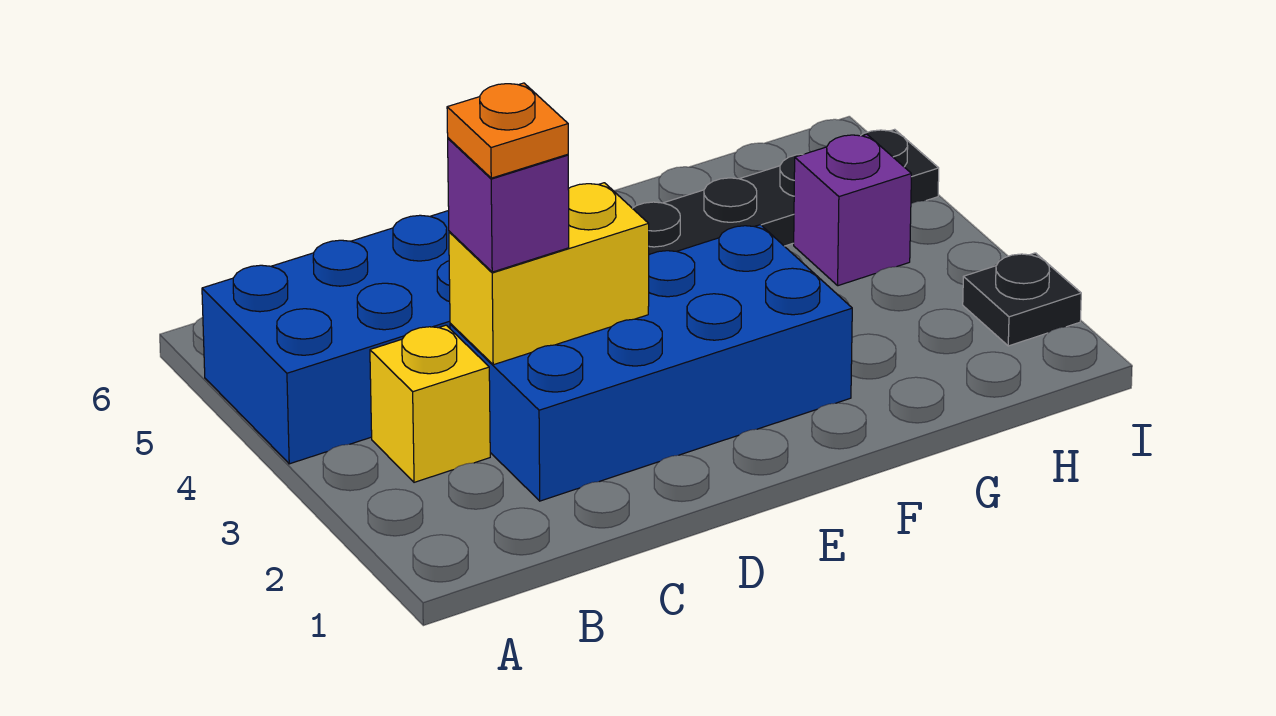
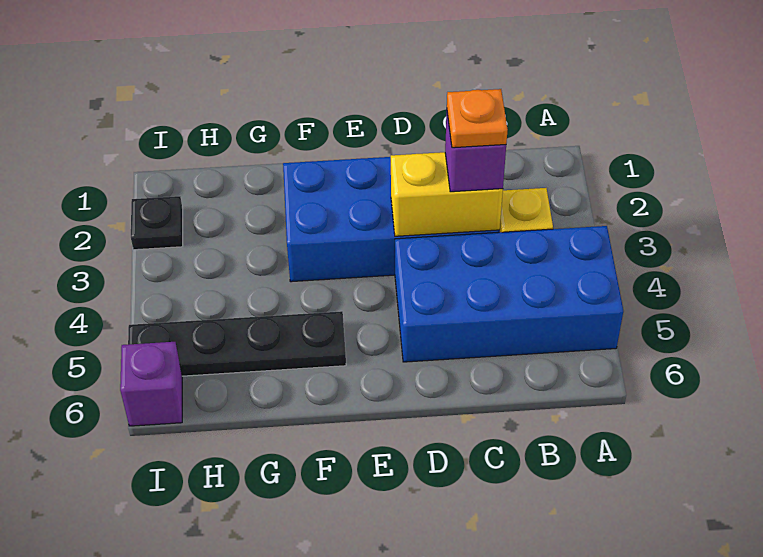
purple brick H4 level 1 -> purple brick I6 level 1

